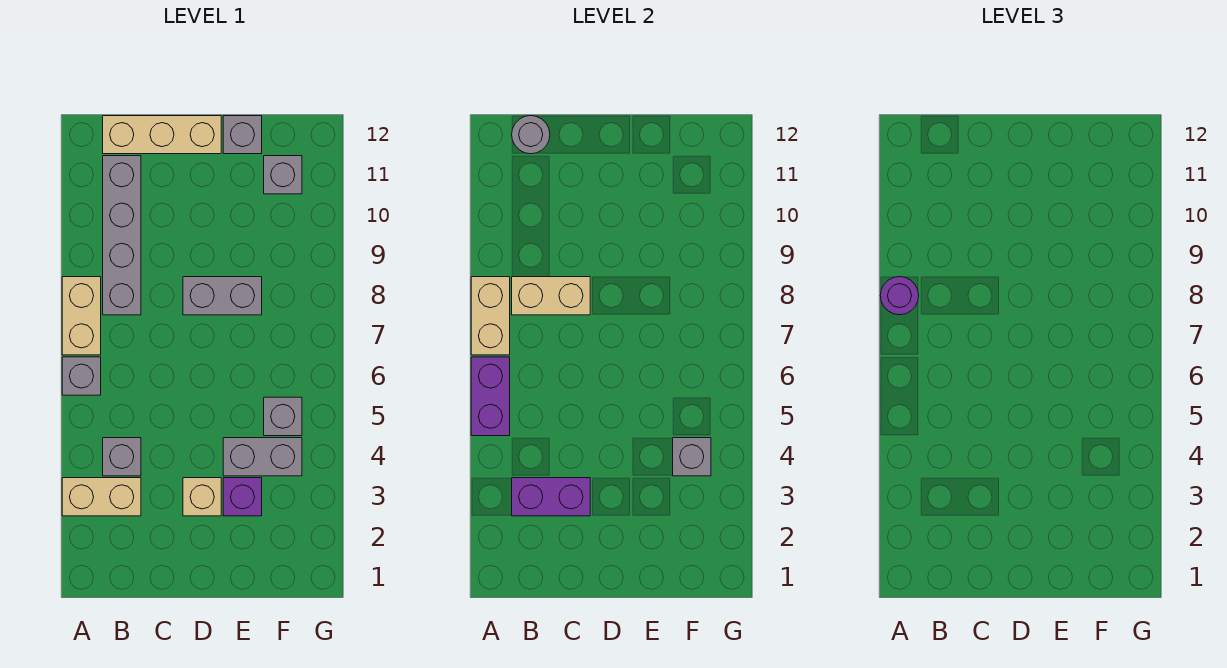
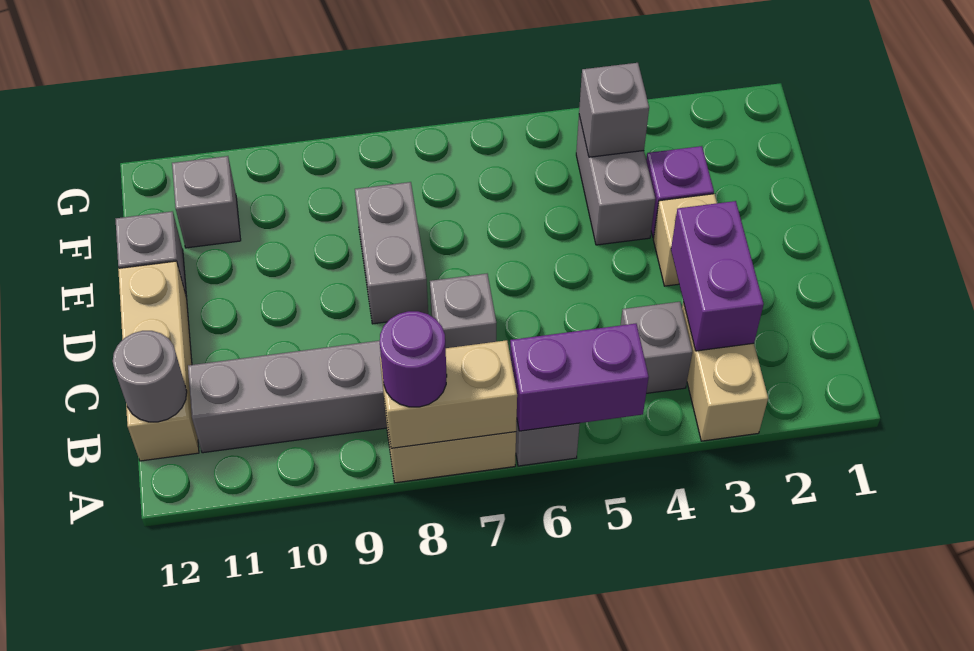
tan brick B8:C8 level 2 -> none
grey brick F5 level 1 -> grey brick C7 level 1

